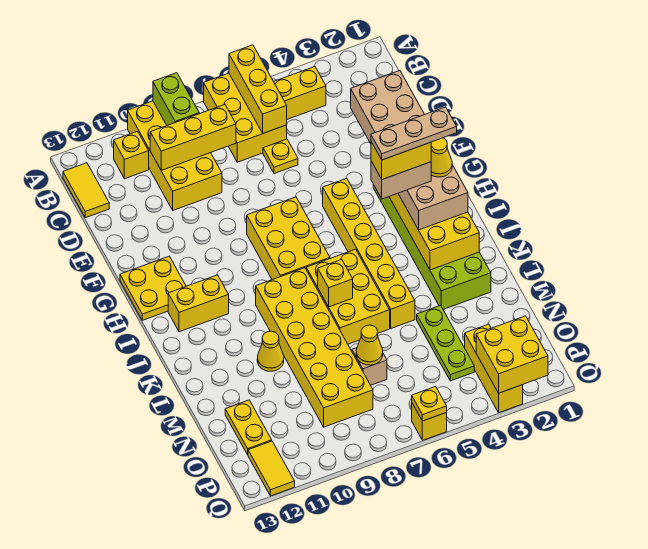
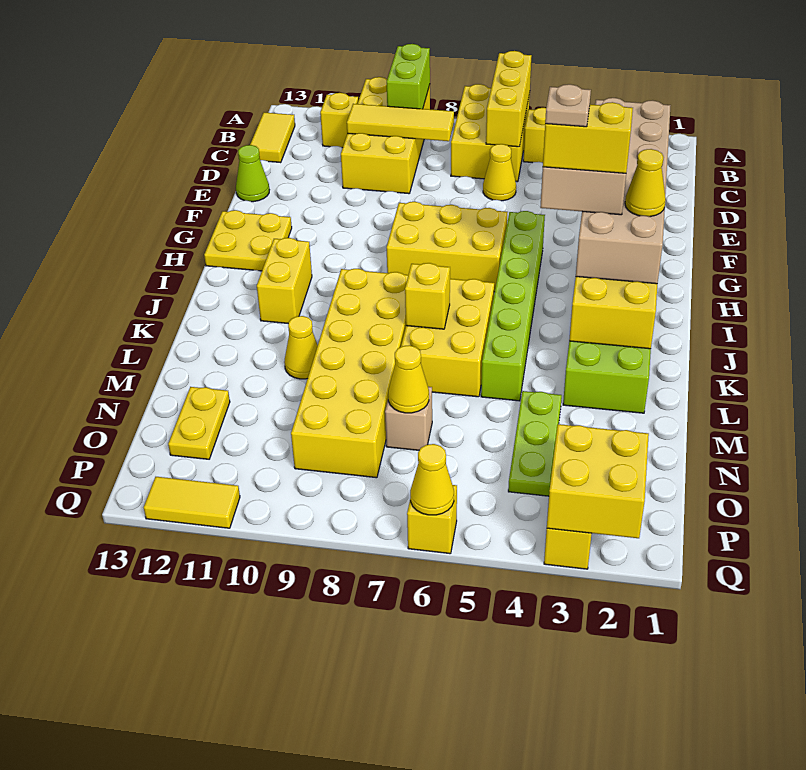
yellow brick C8:C10 level 2 -> yellow tile C8:C10 level 2
yellow plate D6 level 1 -> yellow cone D6 level 1
none -> lime cone E13 level 1
yellow brick G5:L5 level 1 -> lime brick G5:L5 level 1
yellow brick G7:I8 level 1 -> yellow brick G6:H8 level 1
tan plate I2:I4 level 6 -> tan plate I4 level 6
yellow brick I11:I12 level 1 -> yellow brick I11:J11 level 1
yellow tile P12:Q12 level 1 -> yellow tile Q11:Q12 level 1
yellow plate Q6 level 2 -> yellow cone Q6 level 2

